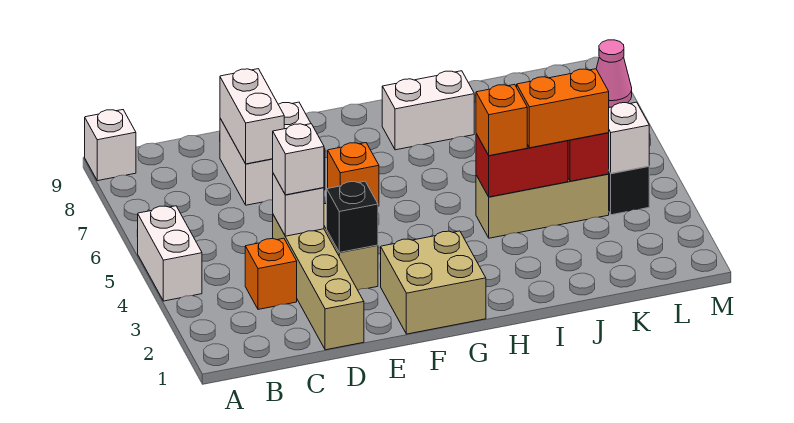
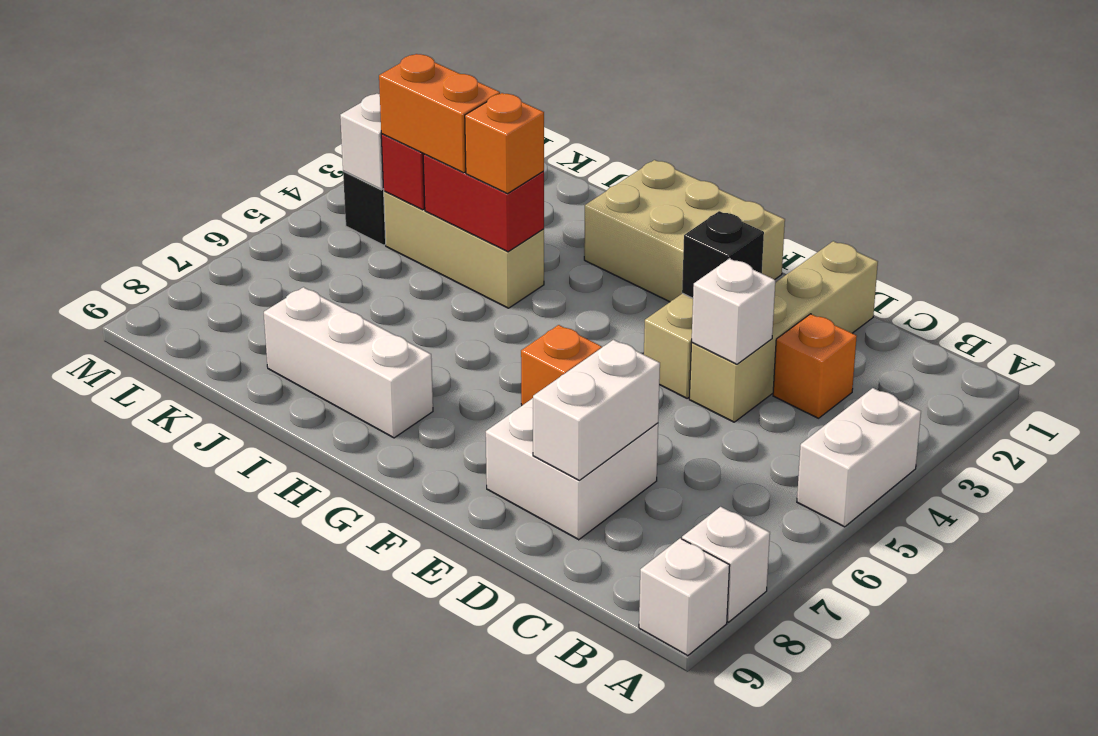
white brick D4 level 3 -> white brick A8 level 1
tan brick F1:G2 level 1 -> tan brick F1:H2 level 1
white brick H8:I8 level 1 -> white brick H8:J8 level 1
pink cone M8 level 1 -> none

